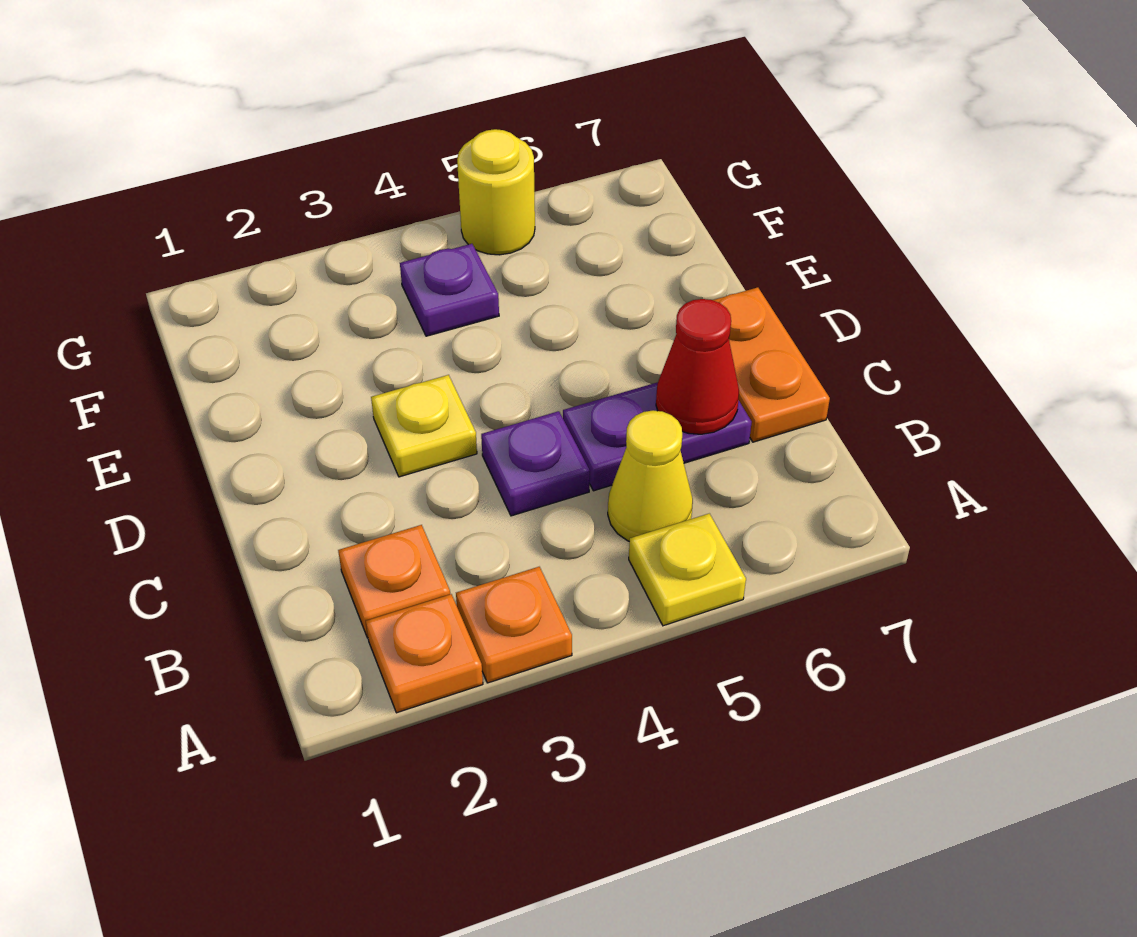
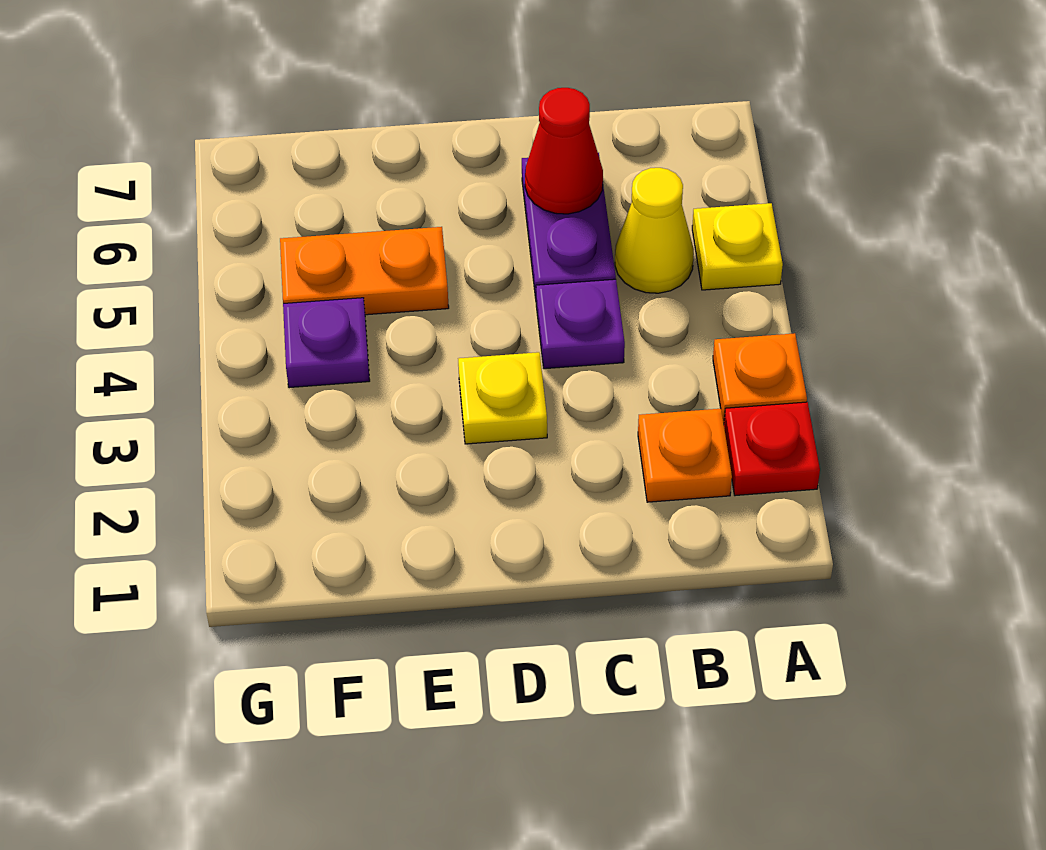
orange plate A2 level 1 -> red plate A2 level 1
orange plate C7:D7 level 1 -> orange plate E5:F5 level 1
yellow round brick G5 level 1 -> none

